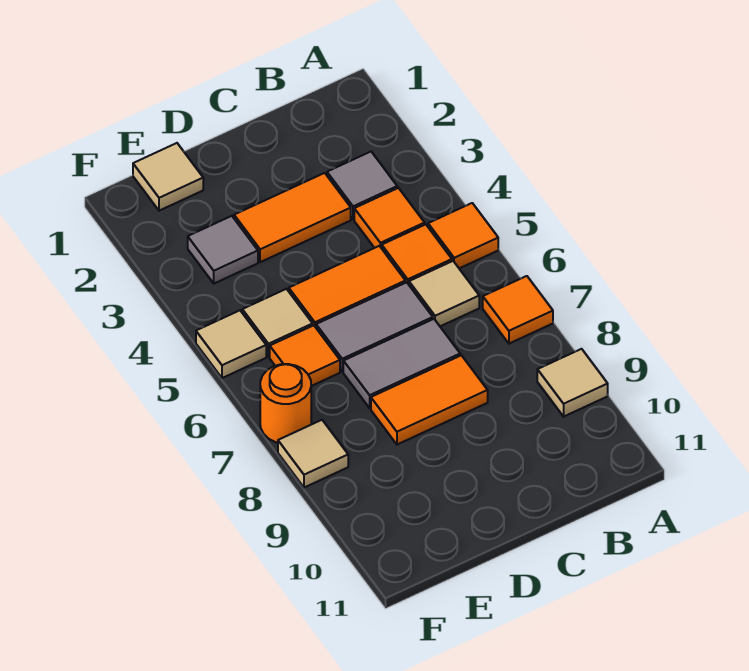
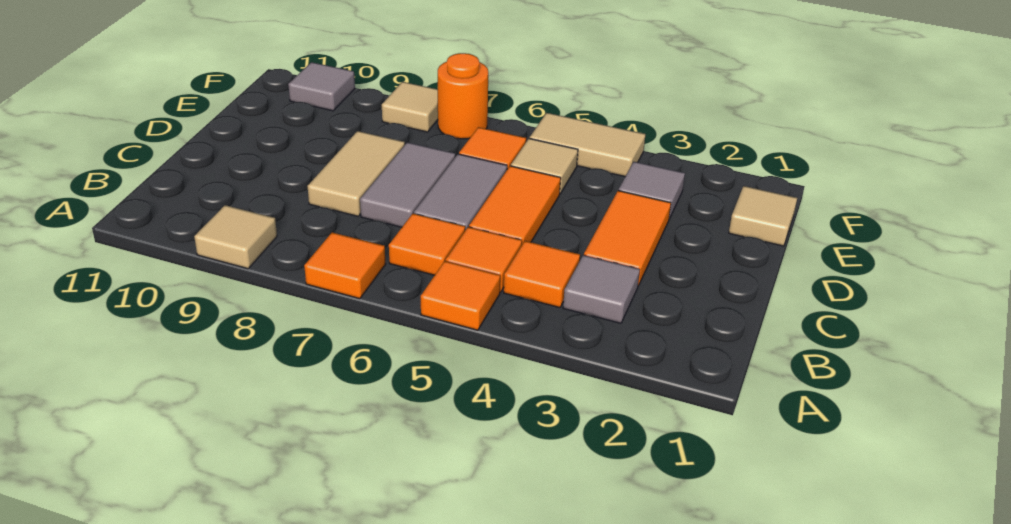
tan tile B6 level 1 -> orange tile B6 level 1
orange tile C8:D8 level 1 -> tan tile C8:D8 level 1
tan tile F5 level 1 -> tan tile F4:F5 level 1
none -> grey tile F10 level 1

